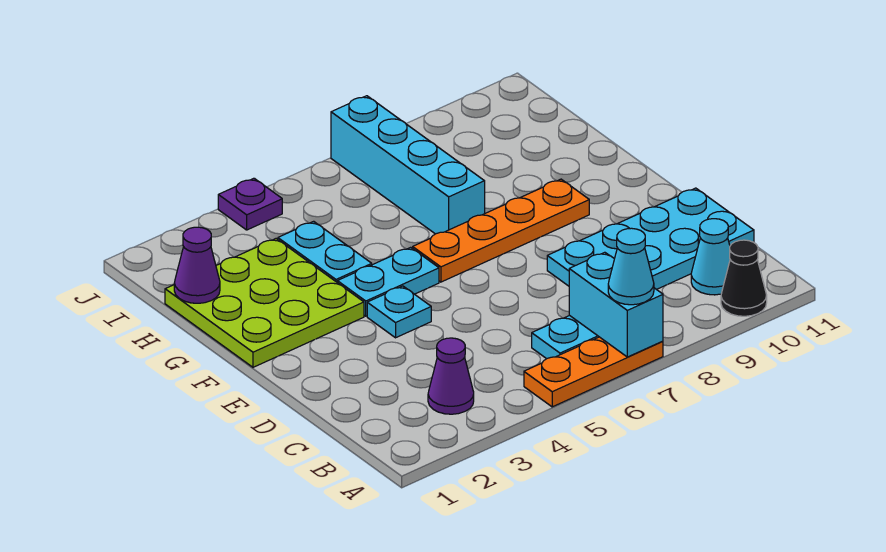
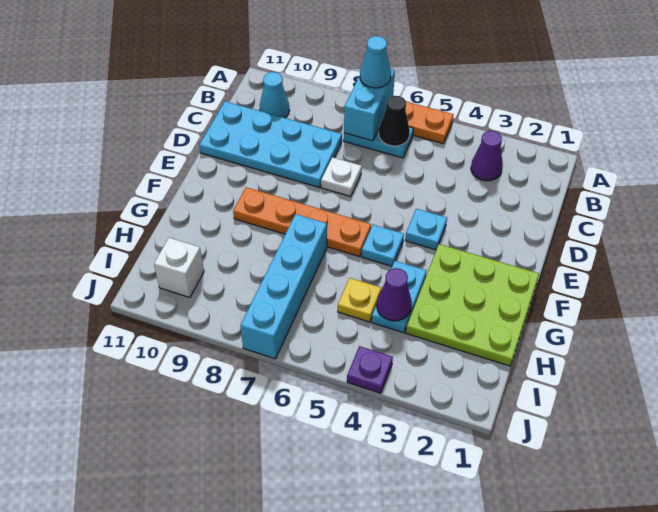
black cone A10 level 1 -> black cone B6 level 2
none -> white plate D7 level 1
cyan plate F4:F5 level 1 -> cyan plate F5 level 1
purple cone H1 level 2 -> purple cone H4 level 2
none -> yellow plate H5 level 1
none -> white brick I10 level 1

